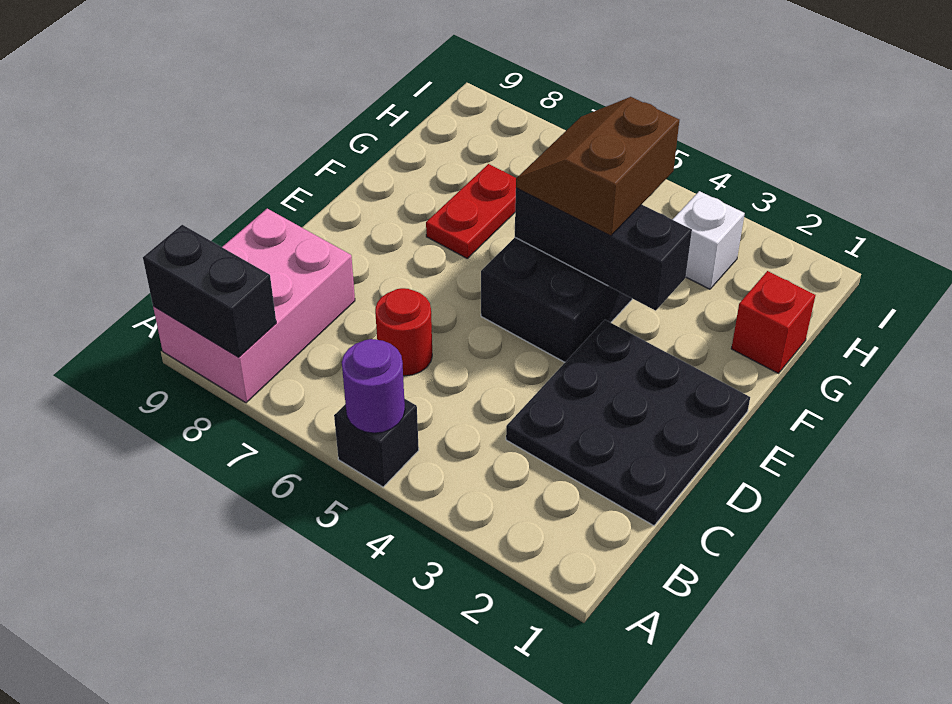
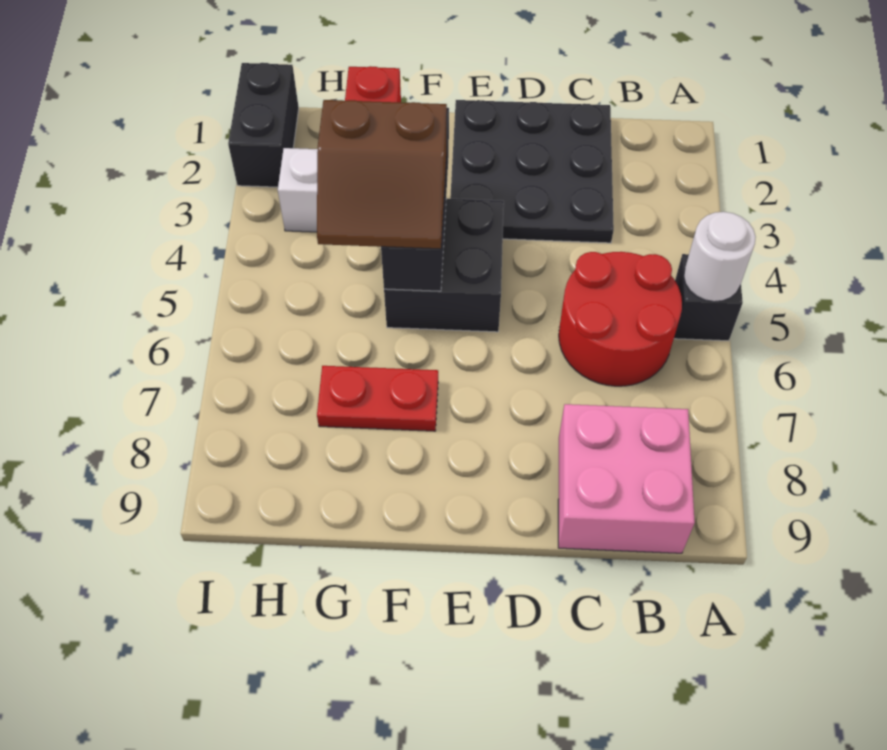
purple round brick A5 level 2 -> white round brick A5 level 2
pink brick A8:C9 level 1 -> pink brick B8:C9 level 1
black brick A8:A9 level 2 -> black brick I1:I2 level 1
red round brick C6 level 1 -> red round brick B5:C6 level 1

